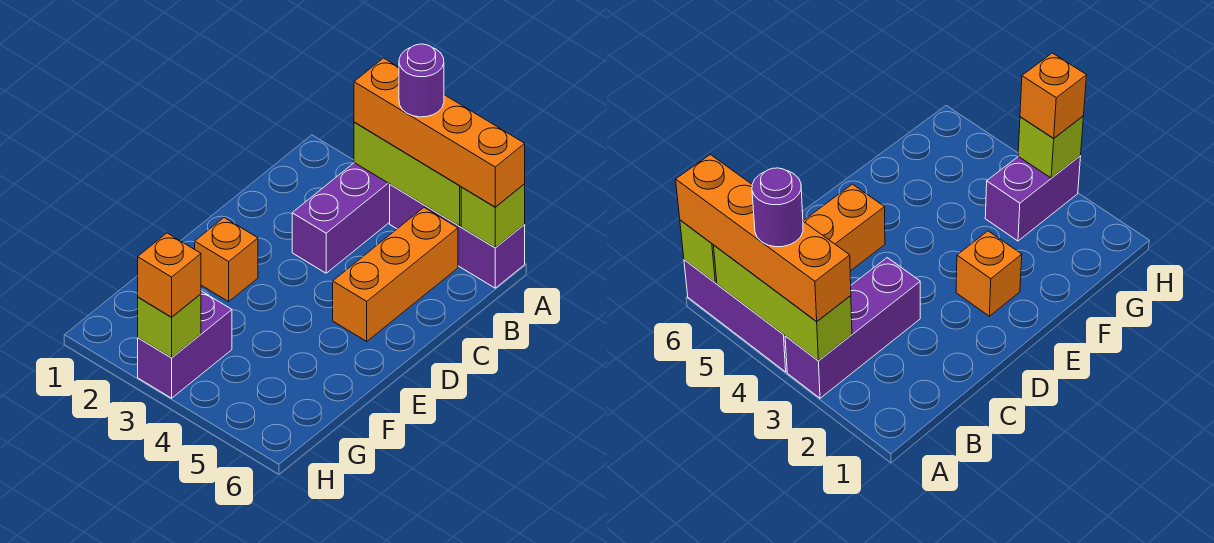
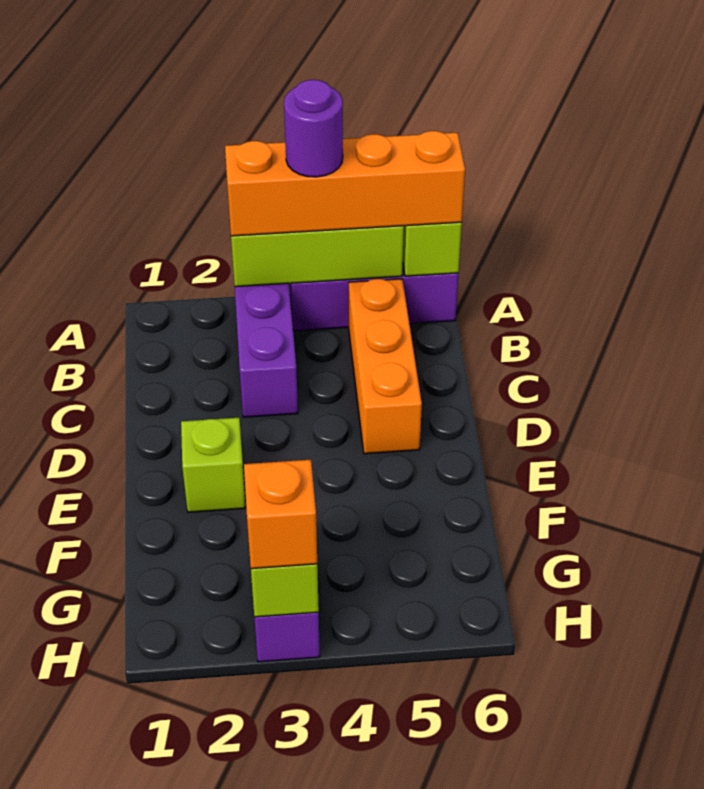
orange brick E2 level 1 -> lime brick E2 level 1

